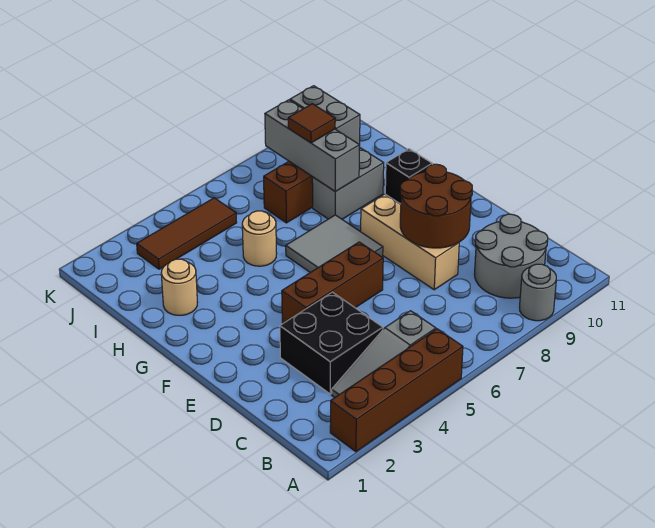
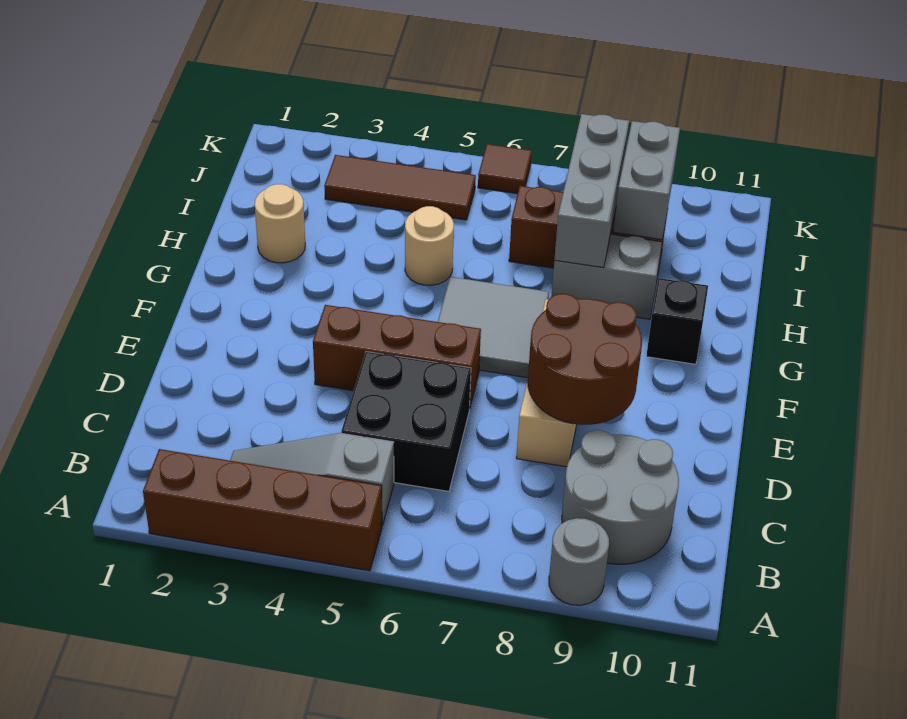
black brick C3:D4 level 1 -> black brick C5:D6 level 1
brown tile I8 level 3 -> brown tile K6 level 1

